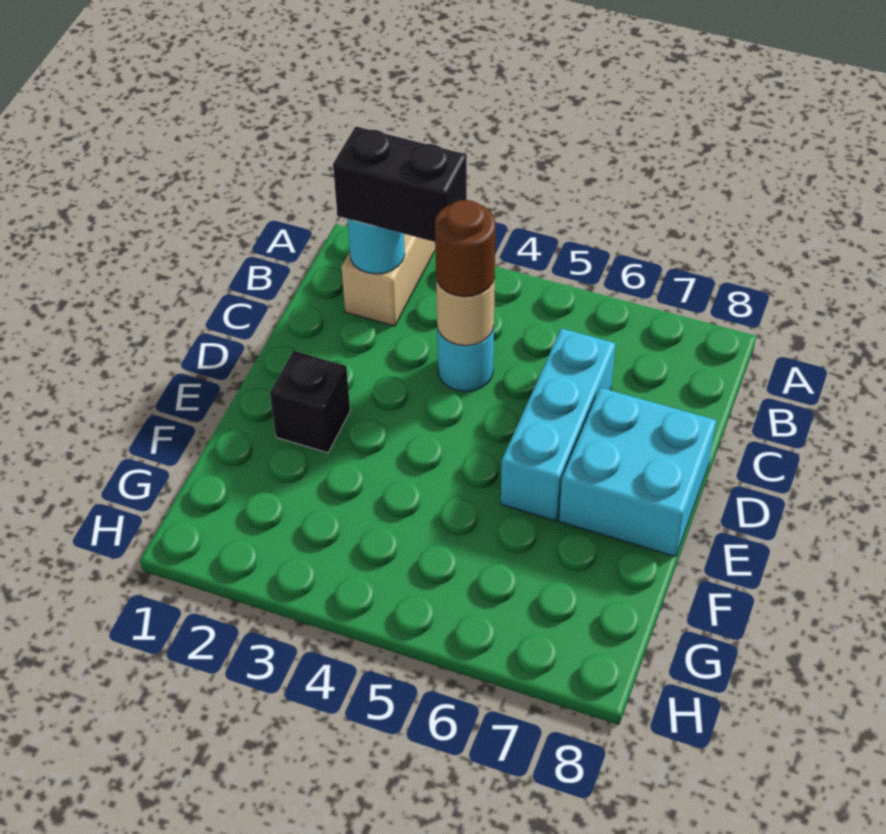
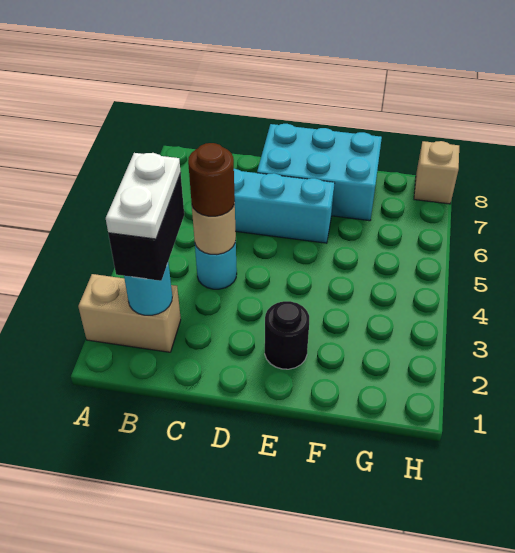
none -> white plate B2:B3 level 4
cyan brick D7:E8 level 1 -> cyan brick D7:F8 level 1
black brick E2 level 1 -> black round brick E2 level 1
none -> tan brick H8 level 1

